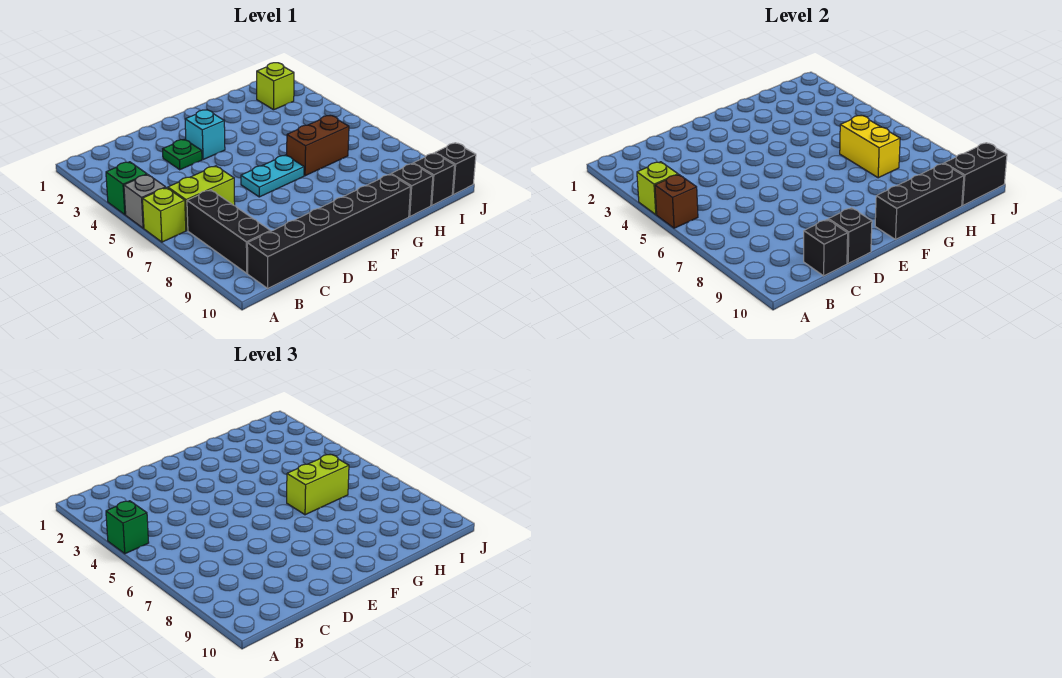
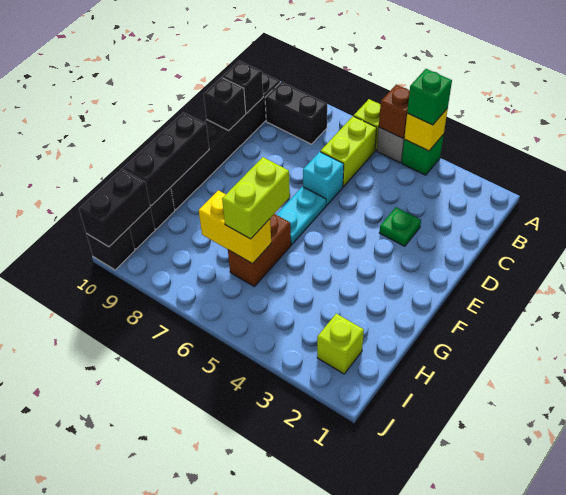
lime brick A4 level 2 -> yellow brick A4 level 2
black brick B7:B9 level 1 -> black brick B8:B9 level 1
cyan brick E3 level 1 -> cyan brick D6 level 1

